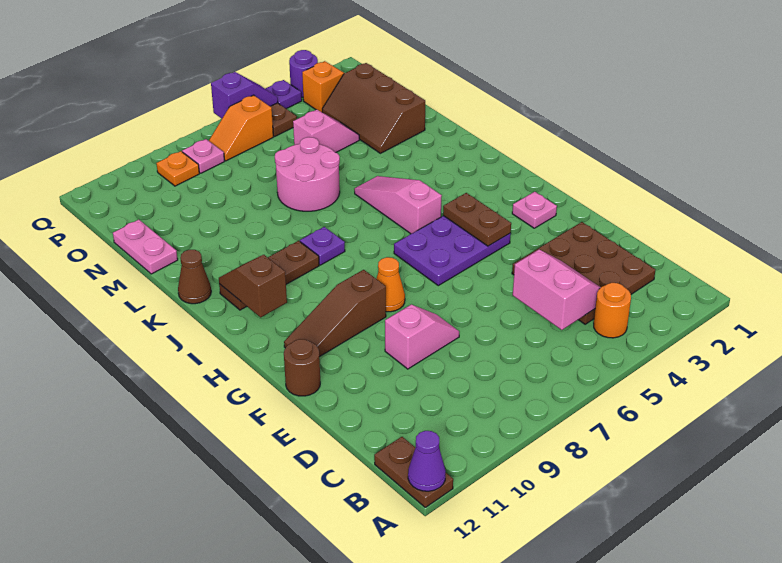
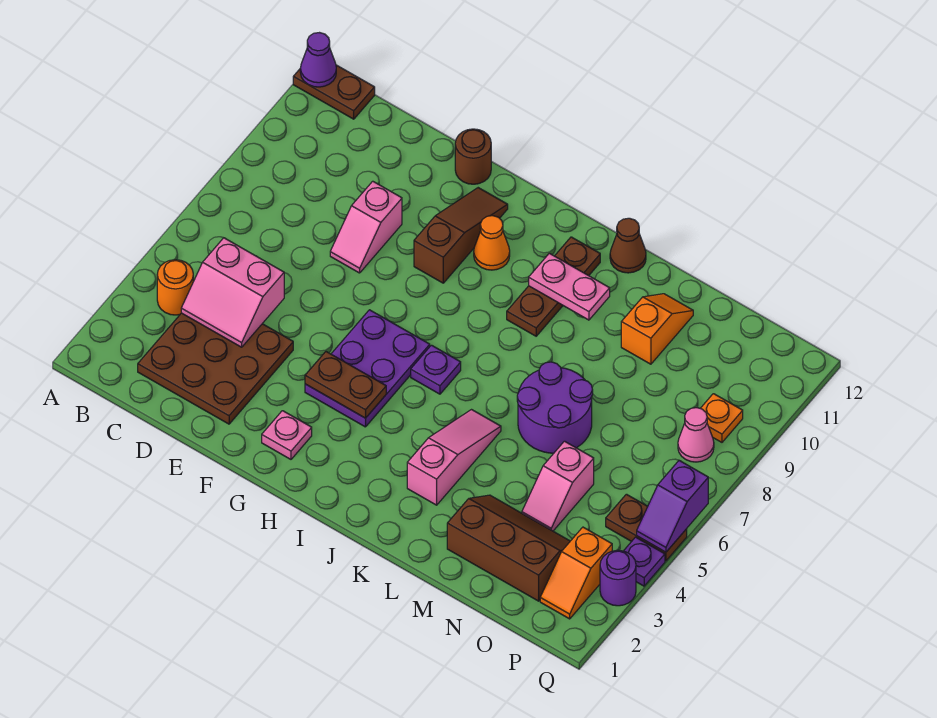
orange cone G8 level 1 -> orange cone H10 level 1
pink slope I5:K5 level 1 top I -> pink slope K3:K5 level 1 top 3
brown slope I11:J11 level 2 top I -> none
purple plate J8 level 1 -> purple plate I6 level 1
pink round brick L6:M7 level 1 -> purple round brick L6:M7 level 1
pink plate M12:N12 level 1 -> pink plate J10:K10 level 2
orange slope P6:P7 level 1 top 6 -> orange slope M10:M11 level 1 top 10
pink plate P8 level 1 -> pink cone P8 level 1

